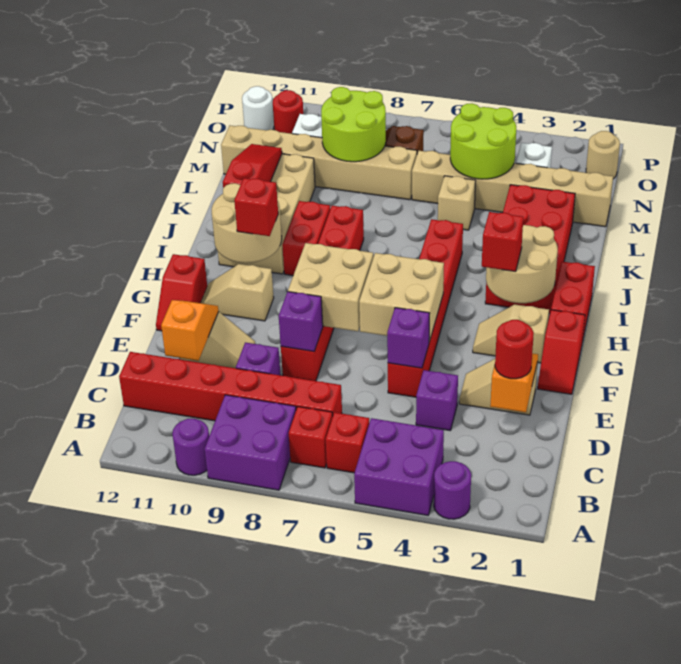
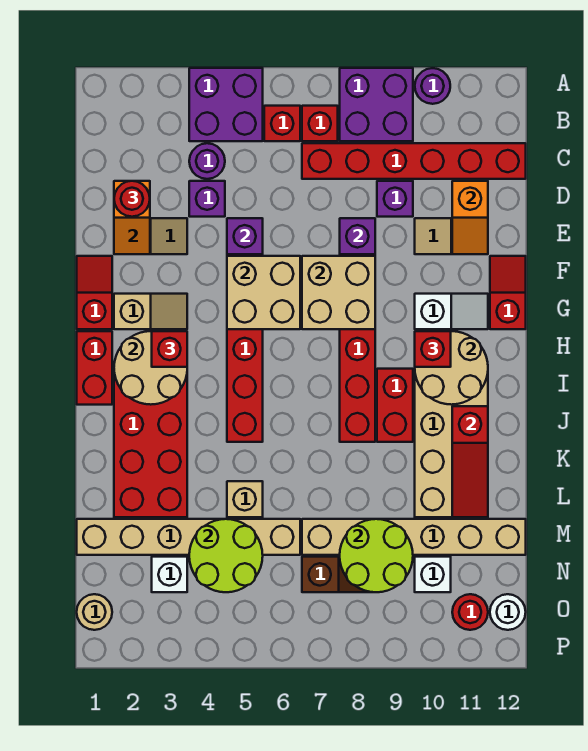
purple round brick A3 level 1 -> purple round brick C4 level 1
tan slope G10:G11 level 1 top 10 -> white slope G10:G11 level 1 top 10

